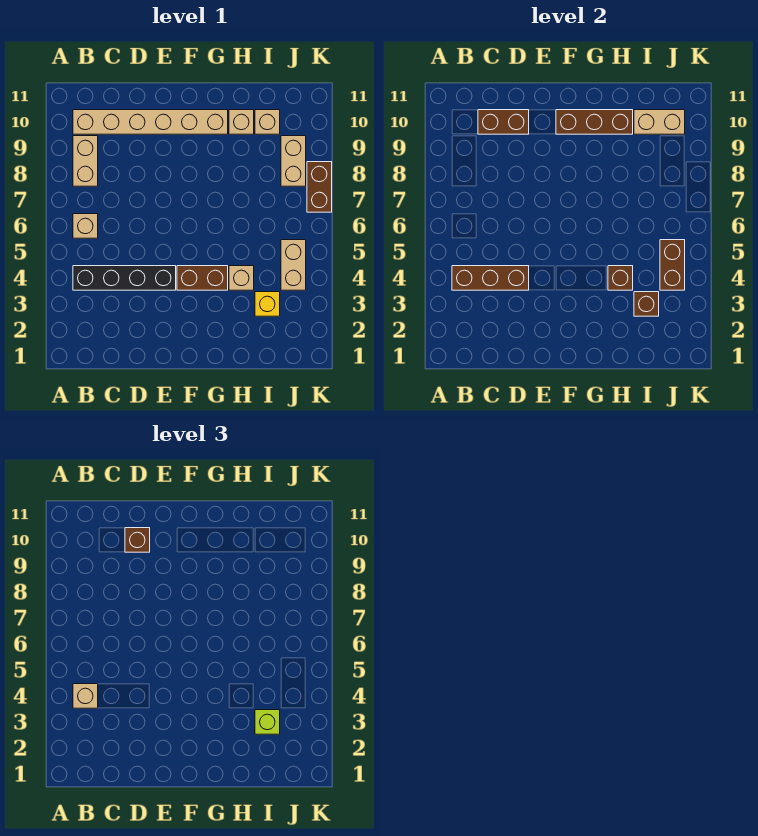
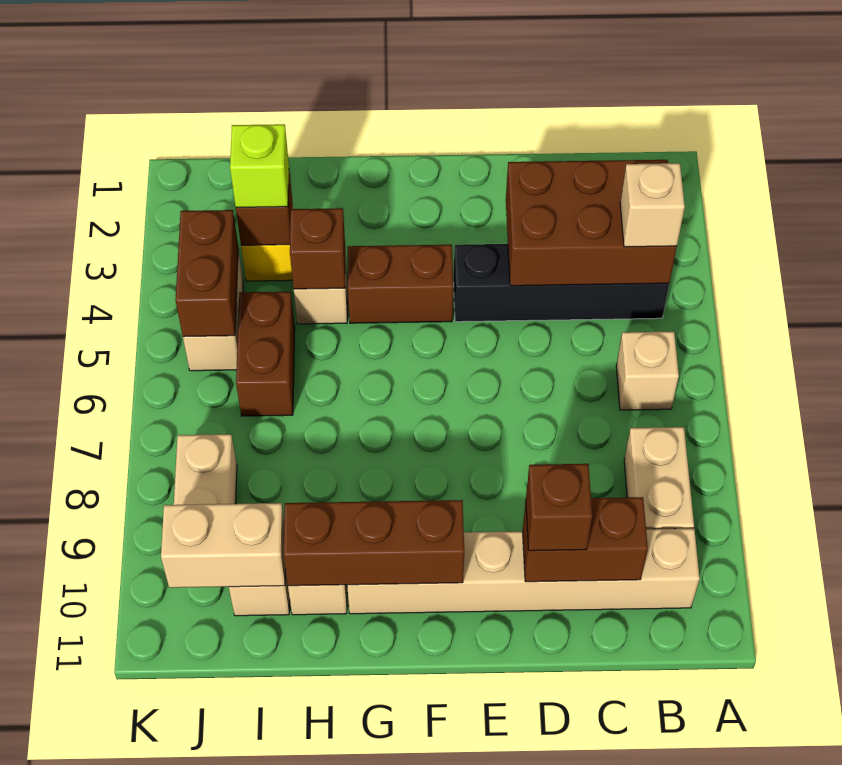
brown brick B4:D4 level 2 -> brown brick B3:D4 level 2
brown brick K7:K8 level 1 -> brown brick I5:I6 level 1

